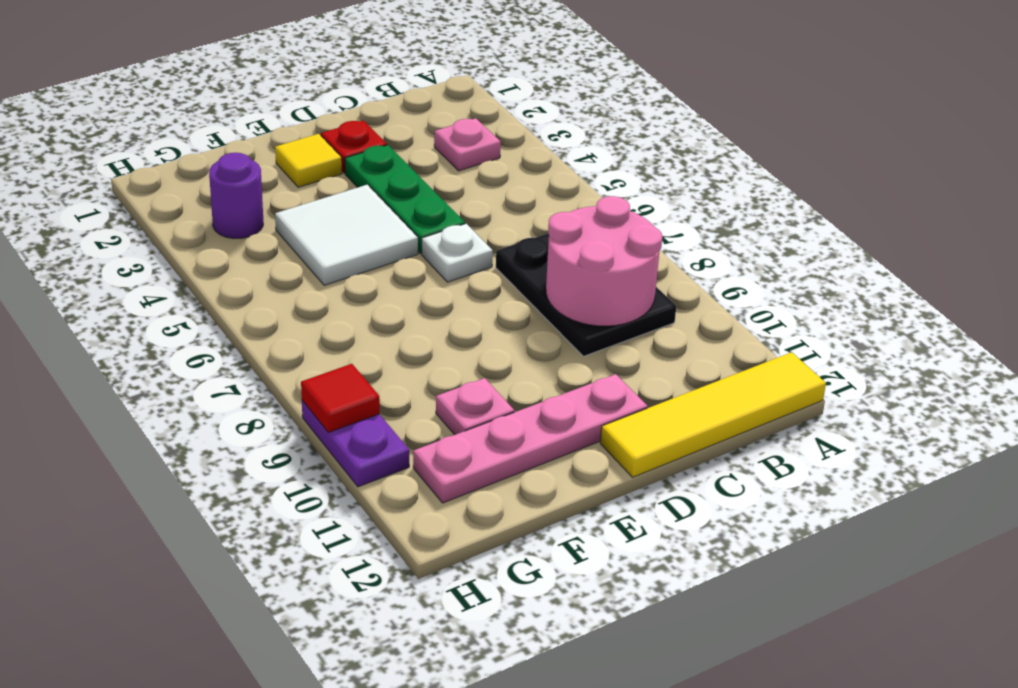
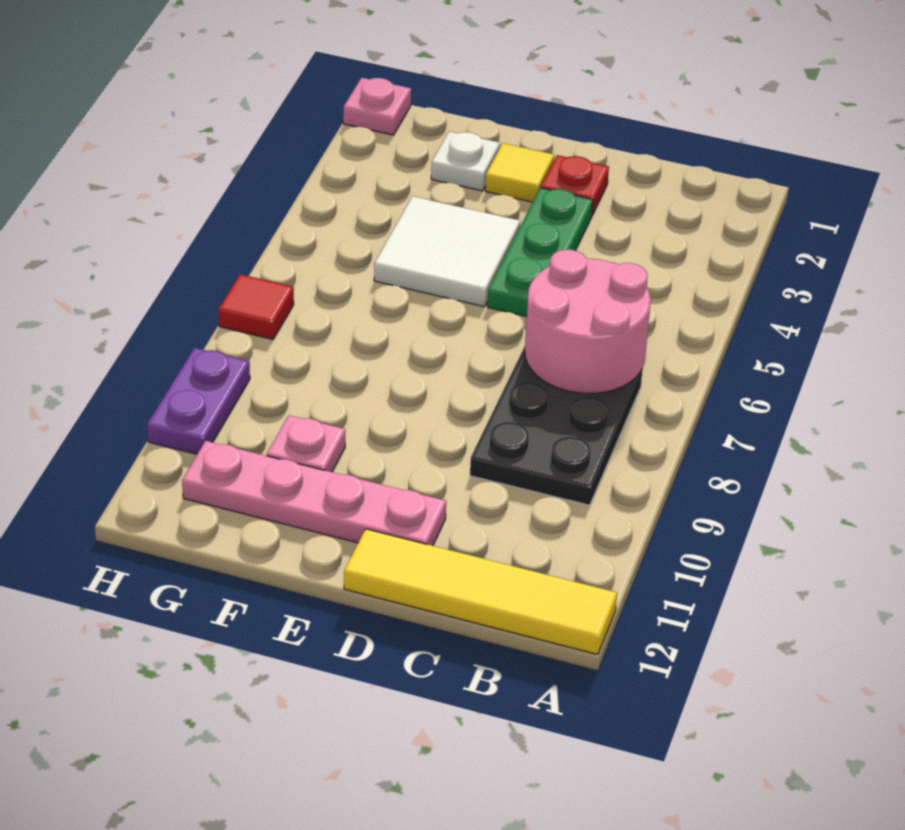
pink plate B3 level 1 -> pink plate H1 level 1
pink round brick B8:C9 level 2 -> pink round brick B6:C7 level 2
white plate D6 level 1 -> white plate F2 level 1
purple round brick G3 level 1 -> none
red tile H9 level 2 -> red tile H7 level 1

